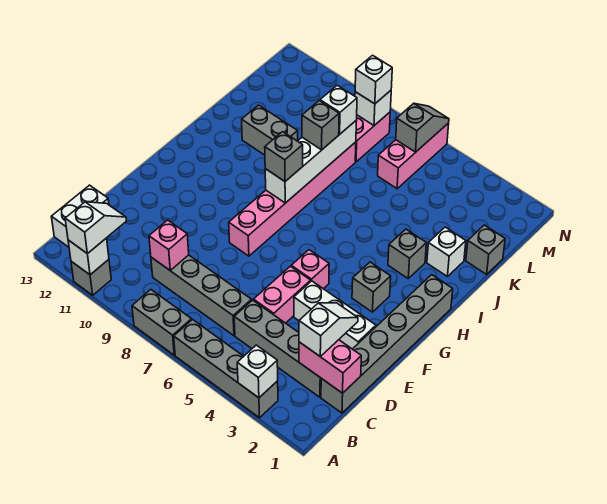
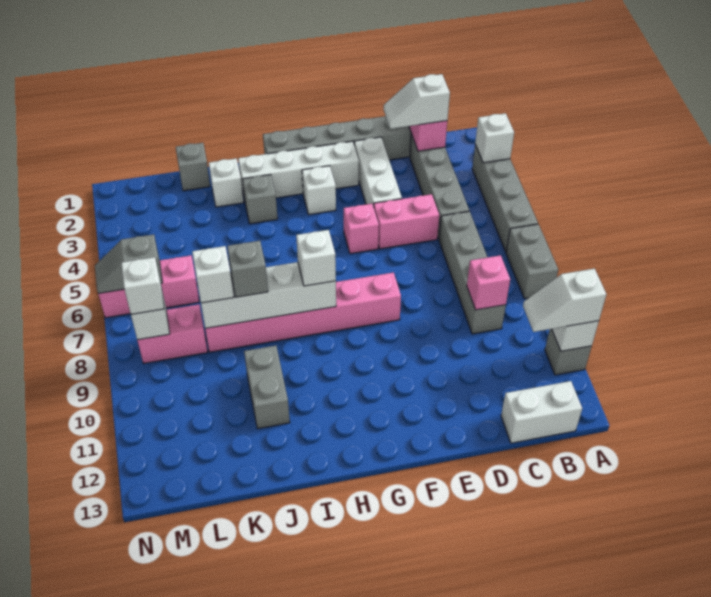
none -> white brick F2:I2 level 1
grey brick G3 level 1 -> white brick G3 level 1
grey brick H8 level 3 -> white brick H8 level 3

